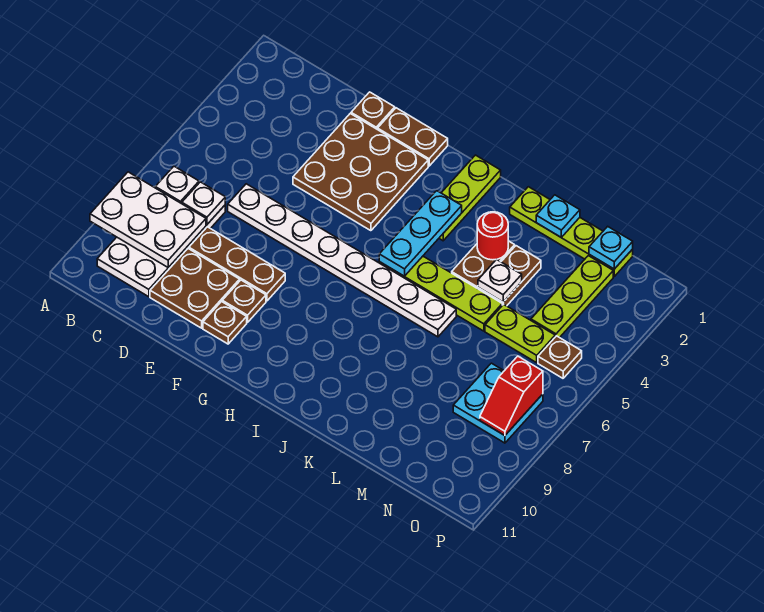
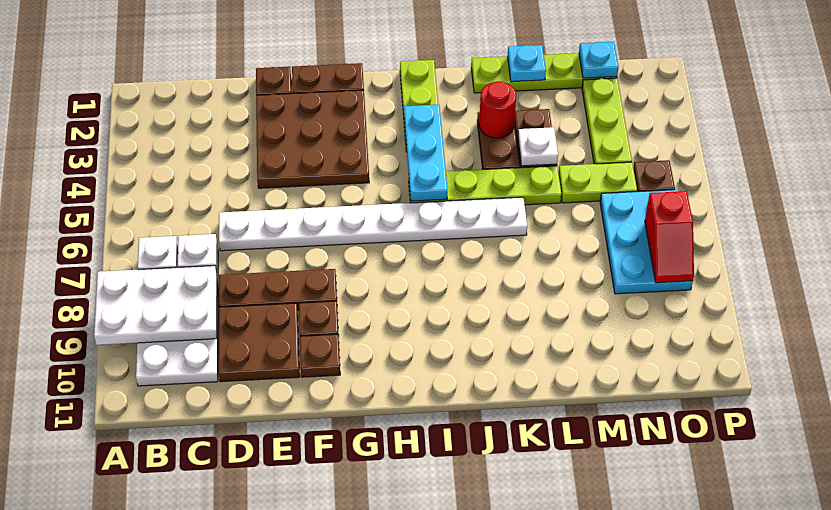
cyan plate N7:O8 level 1 -> cyan plate N6:O8 level 1

